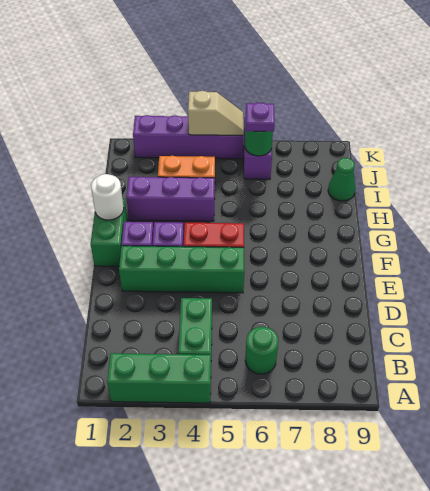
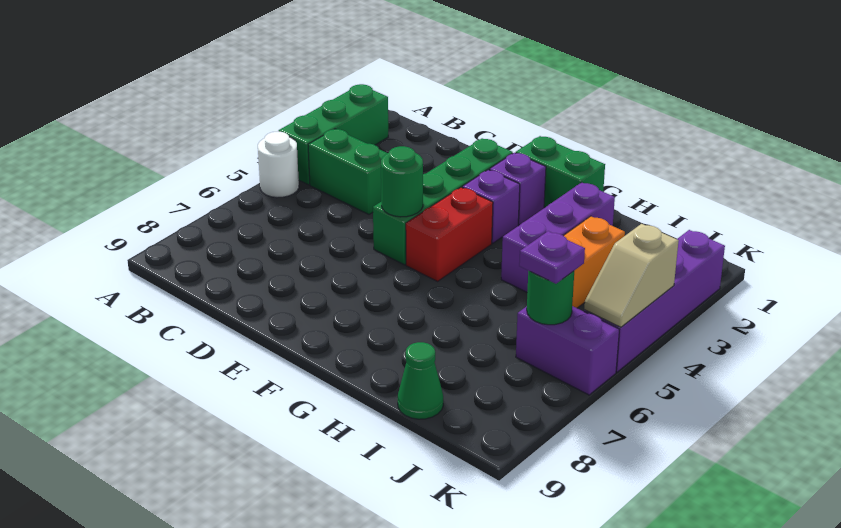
green round brick B6 level 1 -> green round brick E5 level 2
white round brick G1 level 2 -> white round brick A5 level 1

